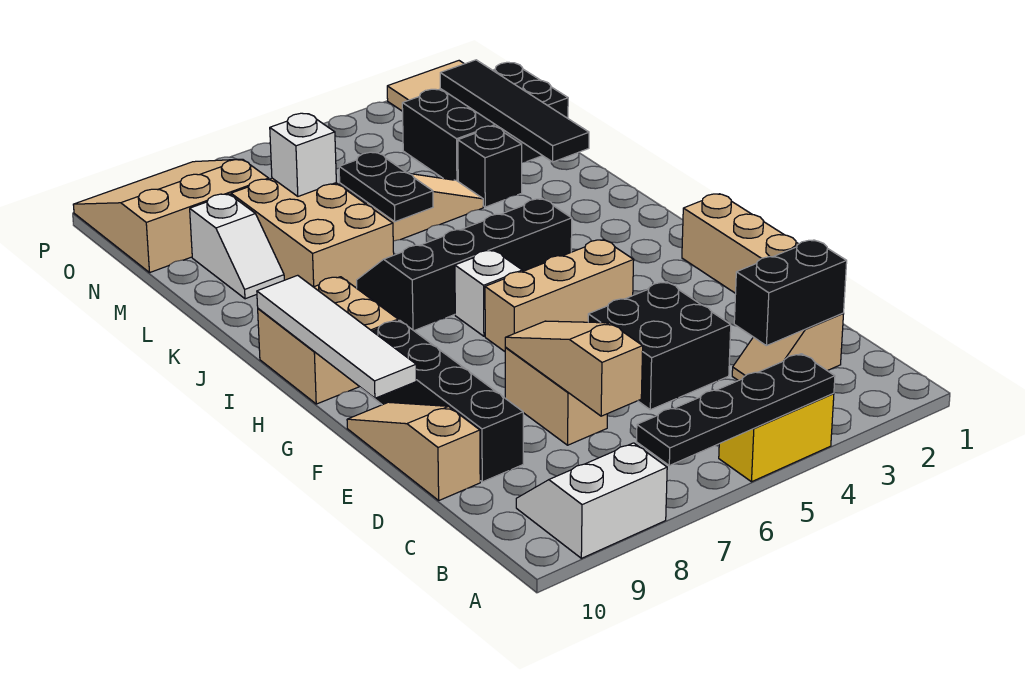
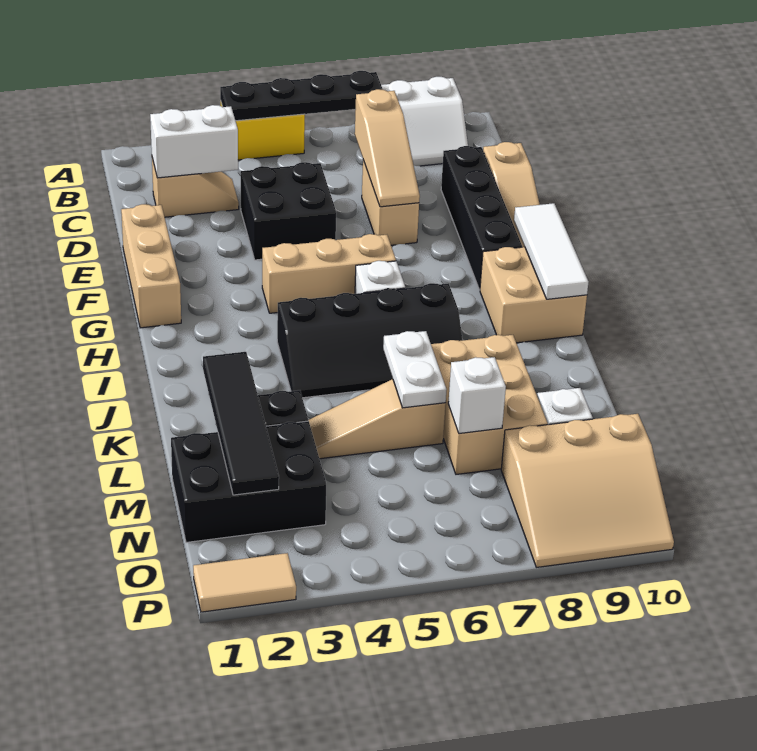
black brick C2:C3 level 2 -> white brick C2:C3 level 2
white tile F10:I10 level 2 -> white tile G10:I10 level 2
black plate K6:L6 level 2 -> white plate K6:L6 level 2

